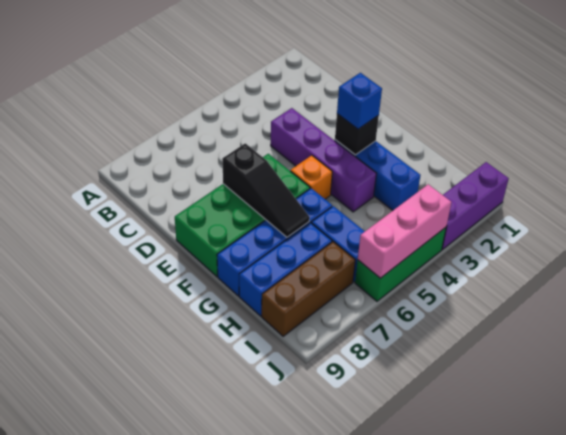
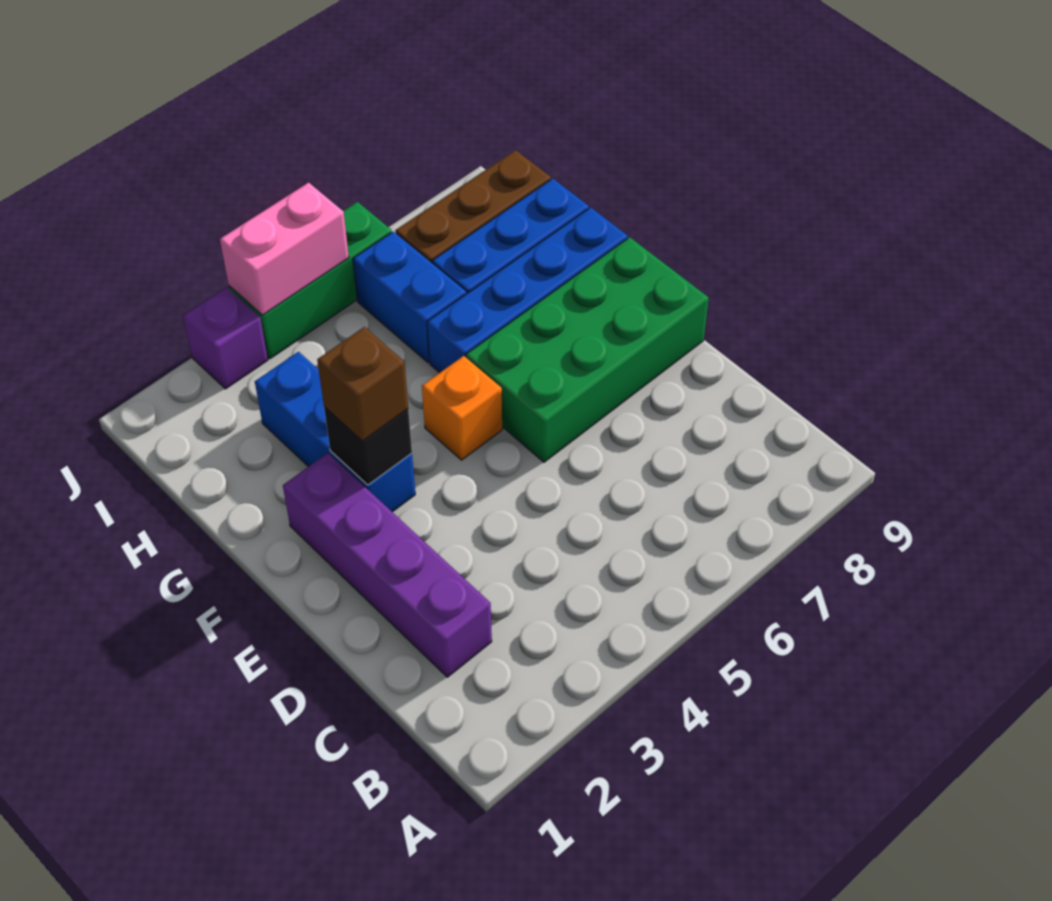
purple brick D4:G4 level 1 -> purple brick C2:F2 level 1
black slope E7:G7 level 2 top E -> none
blue brick F3 level 3 -> brown brick F3 level 3
purple brick J1:J3 level 1 -> purple brick J3 level 1
pink brick J4:J6 level 2 -> pink brick J4:J5 level 2

